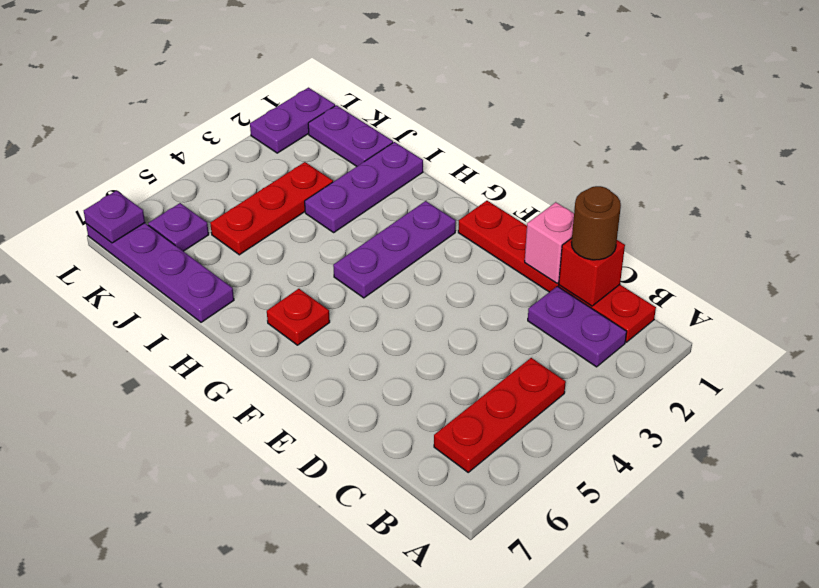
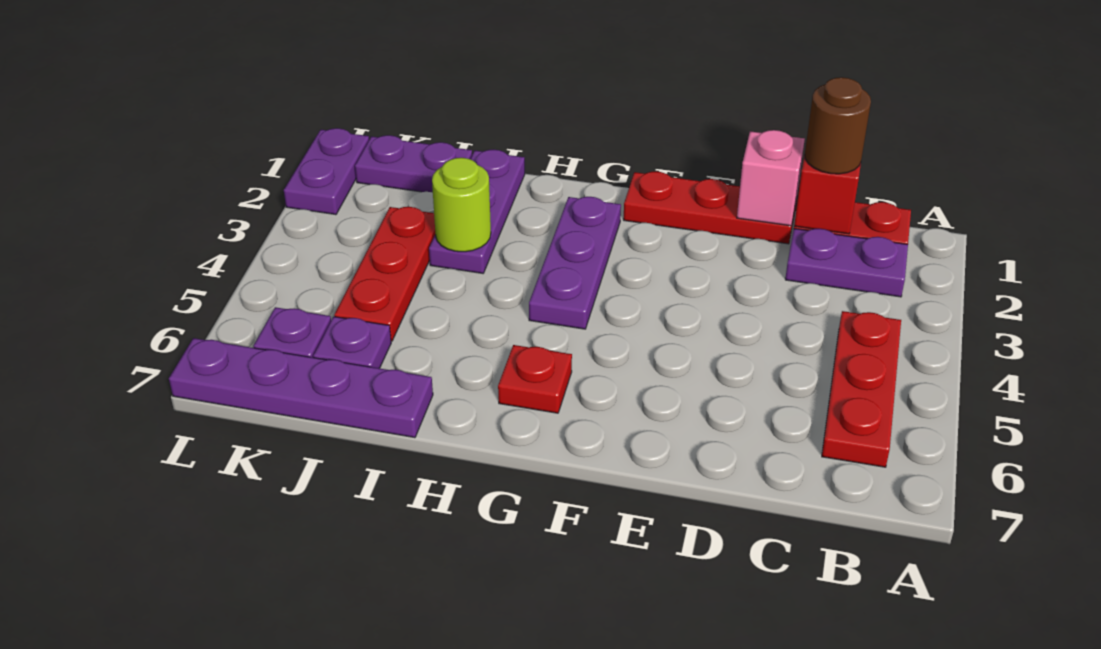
none -> lime round brick I3 level 2
purple plate L7 level 2 -> purple plate J6 level 1

